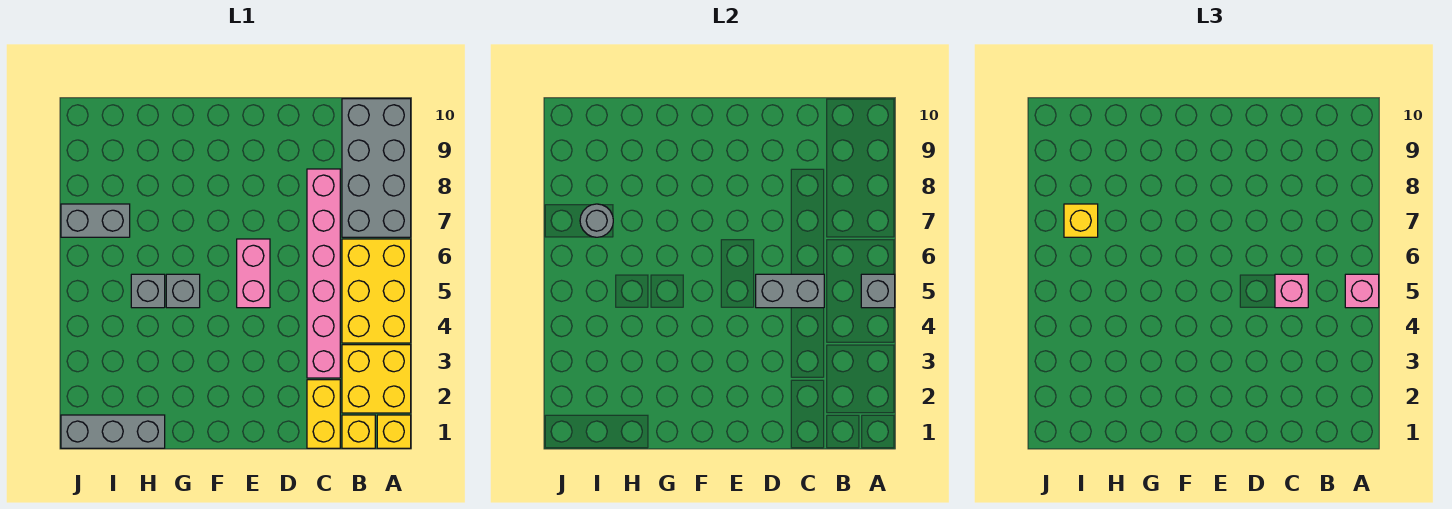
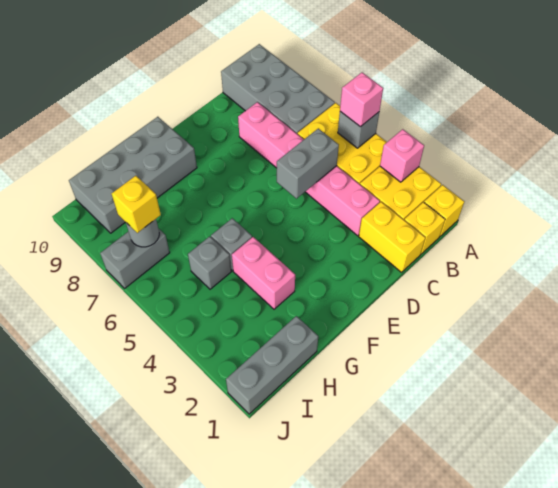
pink brick C5 level 3 -> pink brick A3 level 2
pink brick E5:E6 level 1 -> pink brick G3:G4 level 1
none -> grey brick F9:I10 level 1

